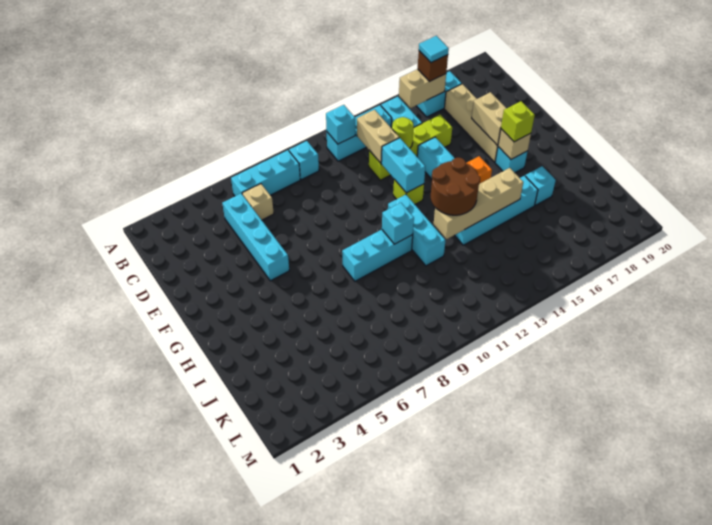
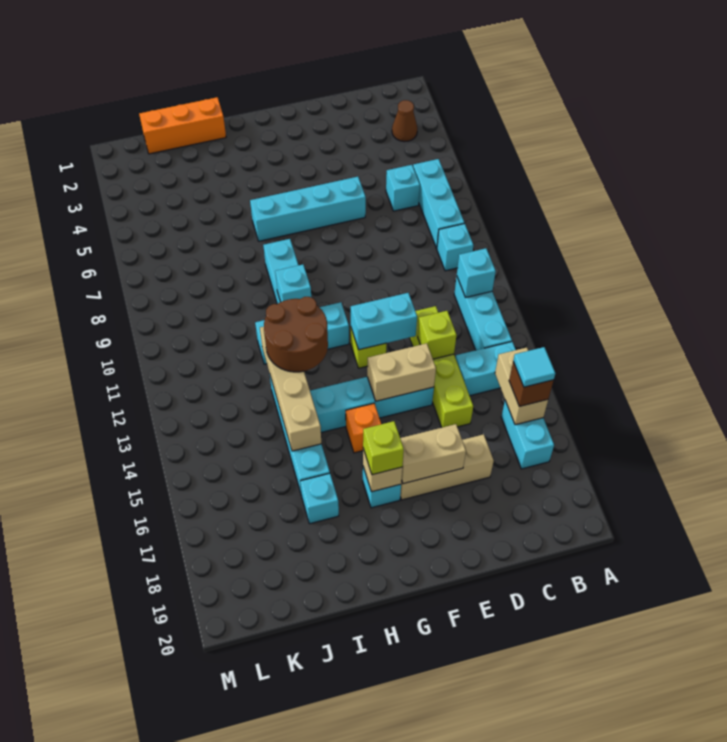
none -> brown cone B3 level 1
cyan brick C5:F5 level 1 -> cyan brick E6:H6 level 1
tan brick C6 level 1 -> cyan brick C6 level 1
tan brick C12:D12 level 2 -> tan brick E14:F14 level 2
tan brick C17:F17 level 1 -> tan brick D17:F17 level 1
lime round brick D13 level 2 -> lime brick D13 level 2
none -> orange brick I1:K1 level 1

